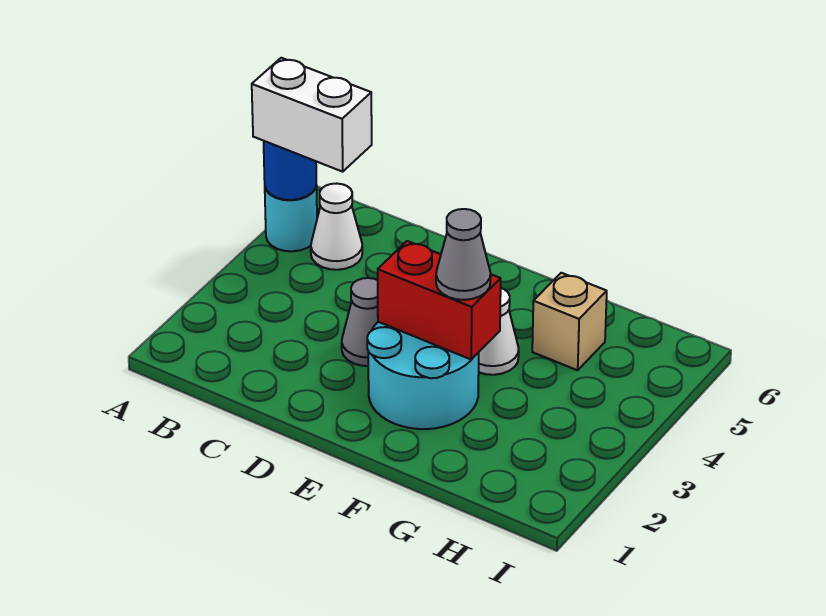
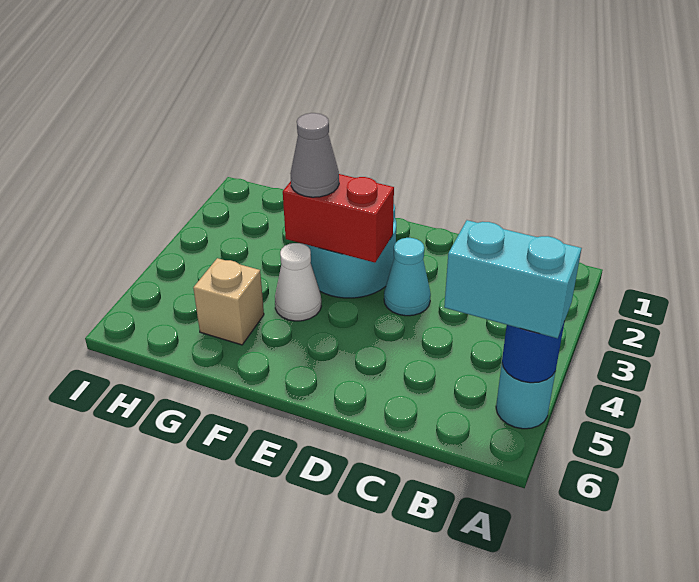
white brick A5:B5 level 3 -> cyan brick A5:B5 level 3
white cone B5 level 1 -> none
grey cone D3 level 1 -> cyan cone D3 level 1

